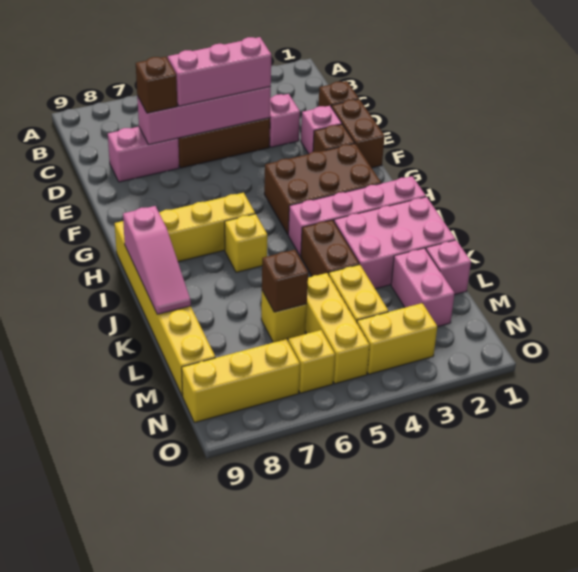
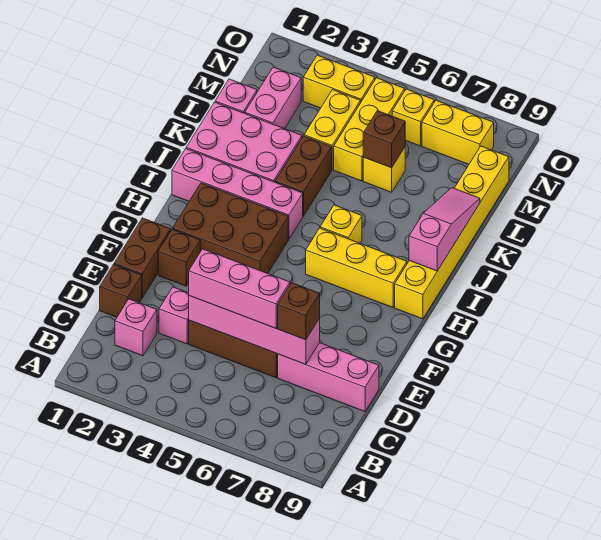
pink brick D7:D8 level 1 -> pink brick D7:D9 level 1
pink brick E2 level 1 -> pink brick C2 level 1
yellow brick N7:N9 level 1 -> yellow brick N7:N8 level 1

